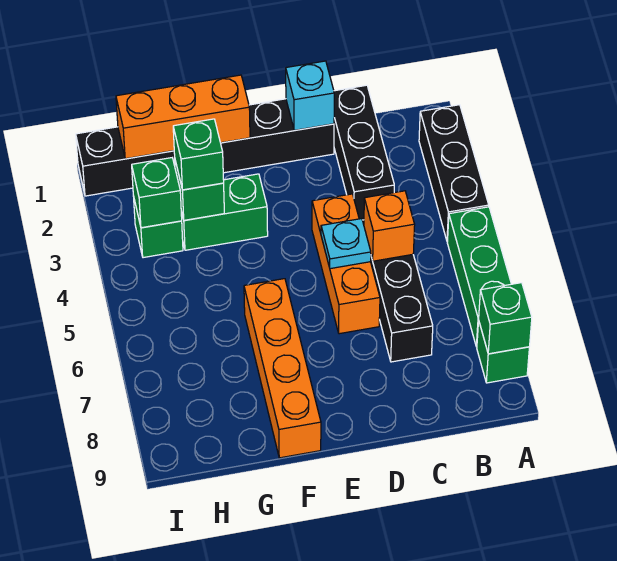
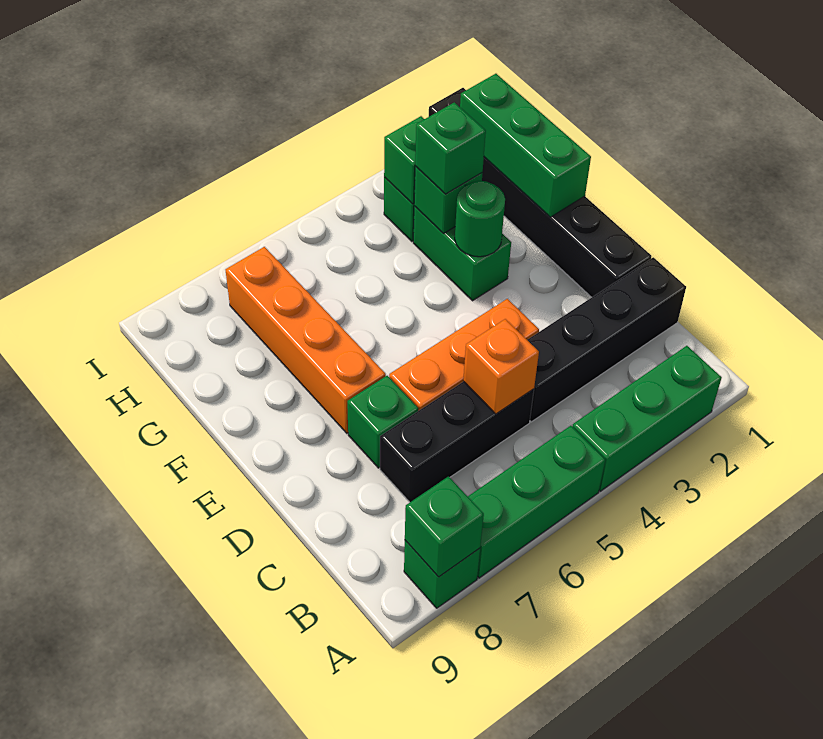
black brick A2:A4 level 1 -> green brick A2:A4 level 1
black brick C1:C3 level 1 -> black brick C1:C4 level 1
cyan brick D1 level 2 -> none
cyan plate D5 level 2 -> none
none -> green brick D7 level 1
orange brick F1:H1 level 2 -> green brick F1:H1 level 2
none -> green round brick F3 level 2
orange brick F6:F9 level 1 -> orange brick E7:H7 level 1

